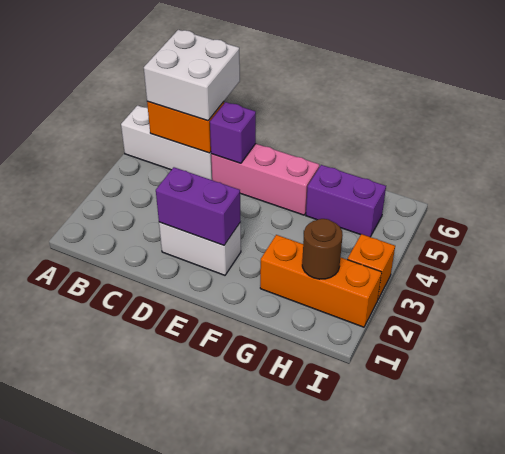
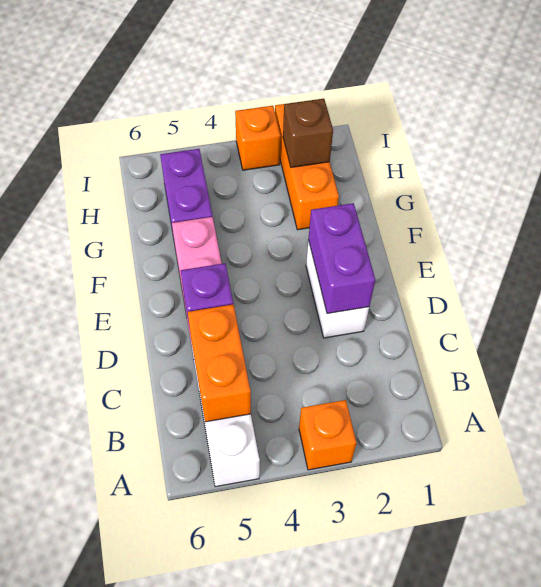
none -> orange brick A3 level 1
white brick B5:C6 level 3 -> none
brown round brick H2 level 2 -> brown brick H2 level 2

